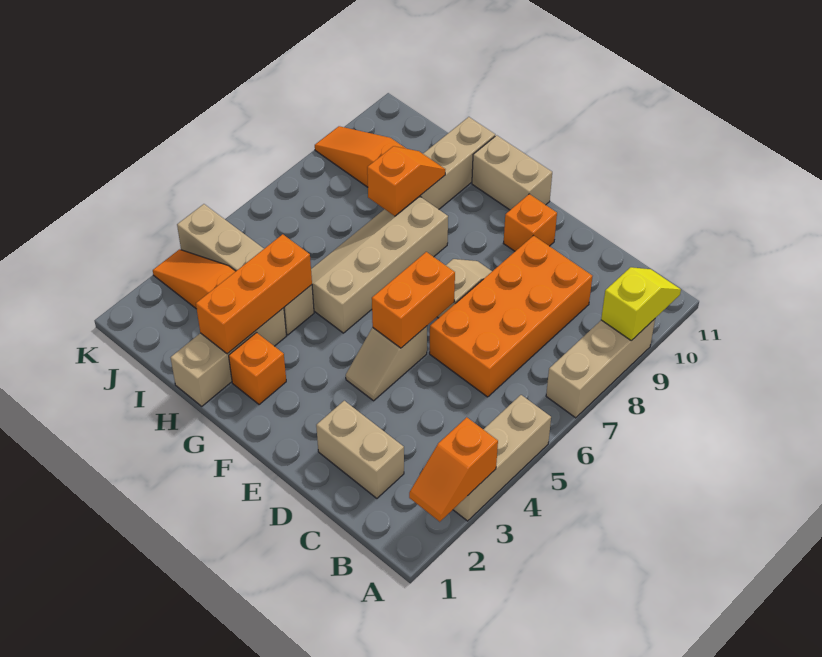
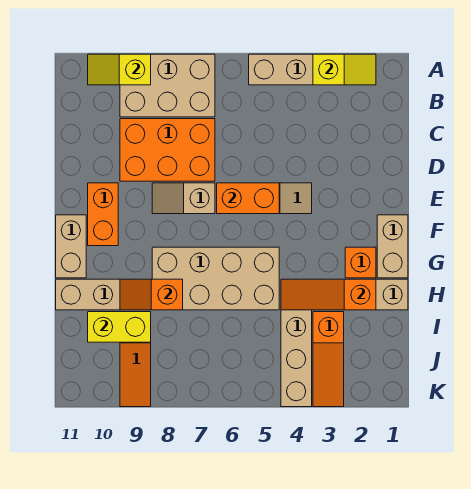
orange slope A2:A3 level 2 top 3 -> yellow slope A2:A3 level 2 top 3
tan brick A7:A9 level 1 -> tan brick A7:B9 level 1
tan brick C2:D2 level 1 -> tan brick F1:G1 level 1
orange brick C6:D9 level 1 -> orange brick C7:D9 level 1
orange brick E10 level 1 -> orange brick E10:F10 level 1
tan slope G5:H8 level 1 top G -> tan brick G5:H8 level 1
orange brick H2:H4 level 2 -> orange slope H2:H4 level 2 top 2
none -> yellow brick I9:I10 level 2

